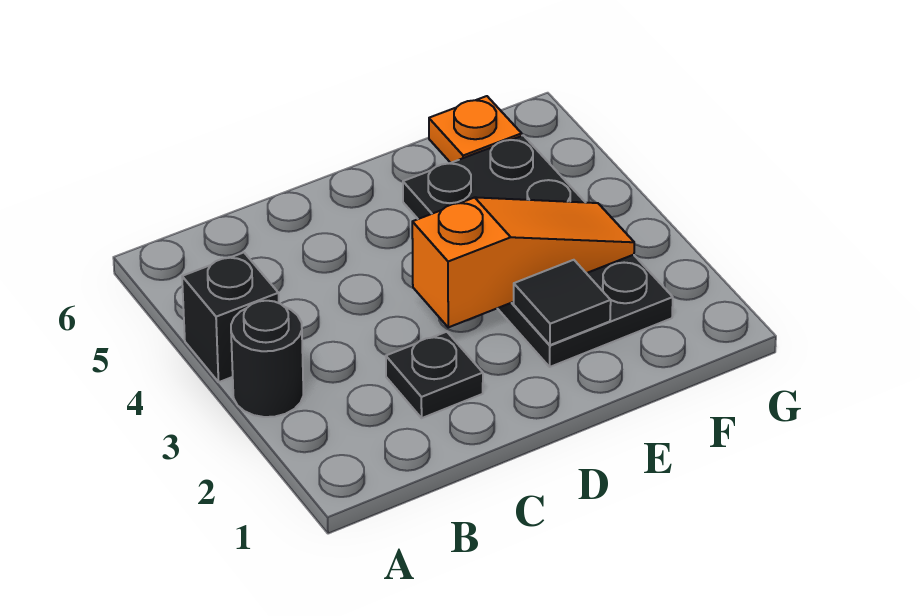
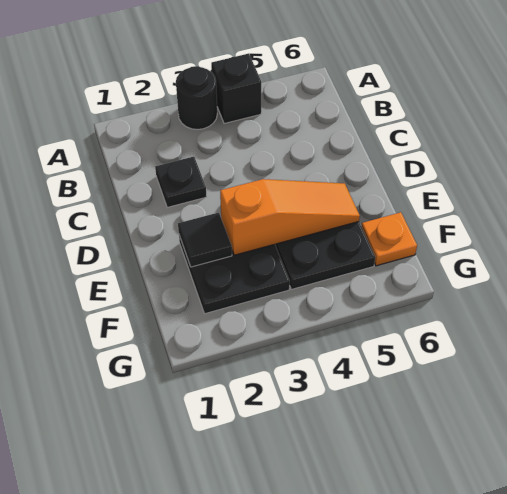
orange slope D3:F3 level 2 top D -> orange slope E3:E5 level 2 top 3

